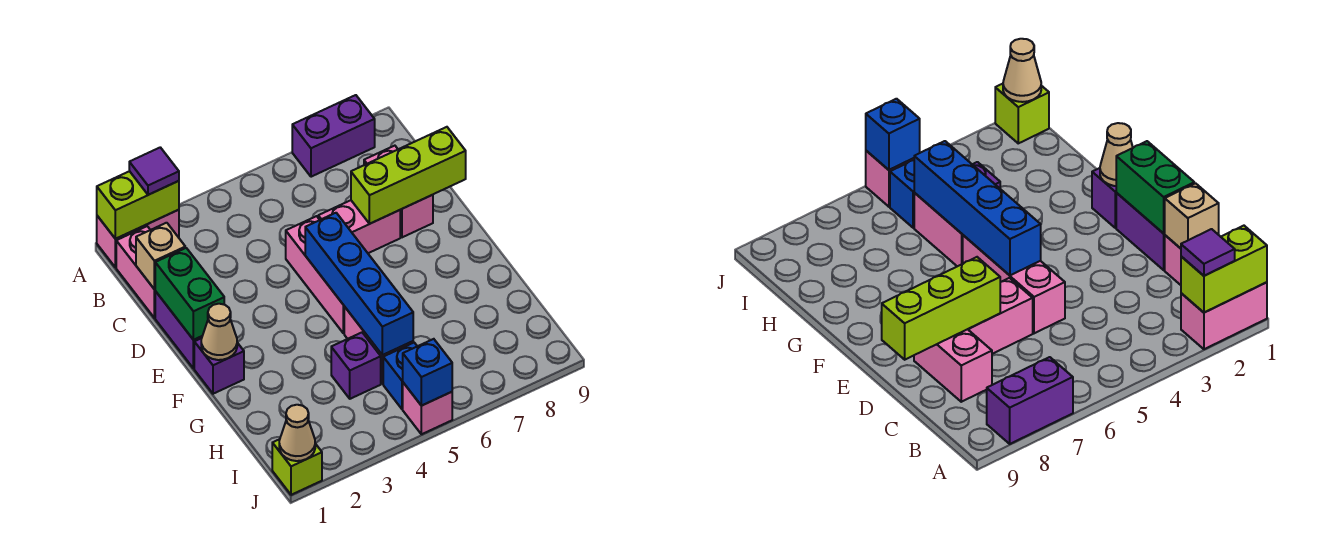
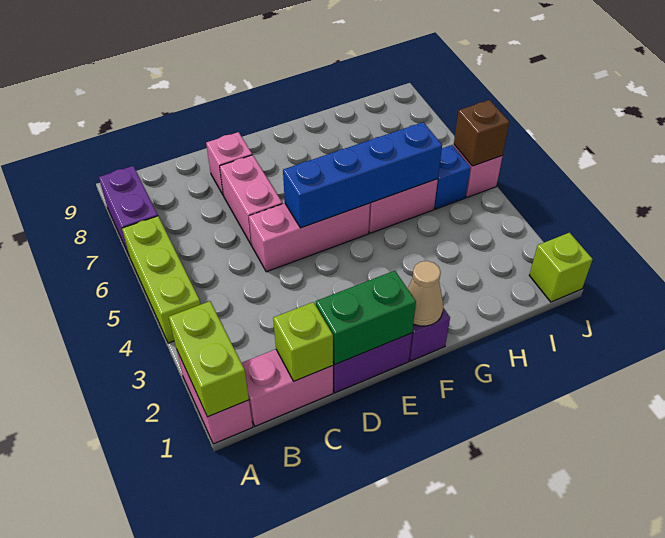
purple tile A2 level 3 -> none
tan brick C1 level 2 -> lime brick C1 level 2
pink brick C8:D8 level 1 -> pink brick D8 level 1
lime brick D7:D9 level 2 -> lime brick A4:A6 level 1
purple brick H4 level 1 -> none
tan cone J1 level 2 -> none
blue brick J5 level 2 -> brown brick J5 level 2

